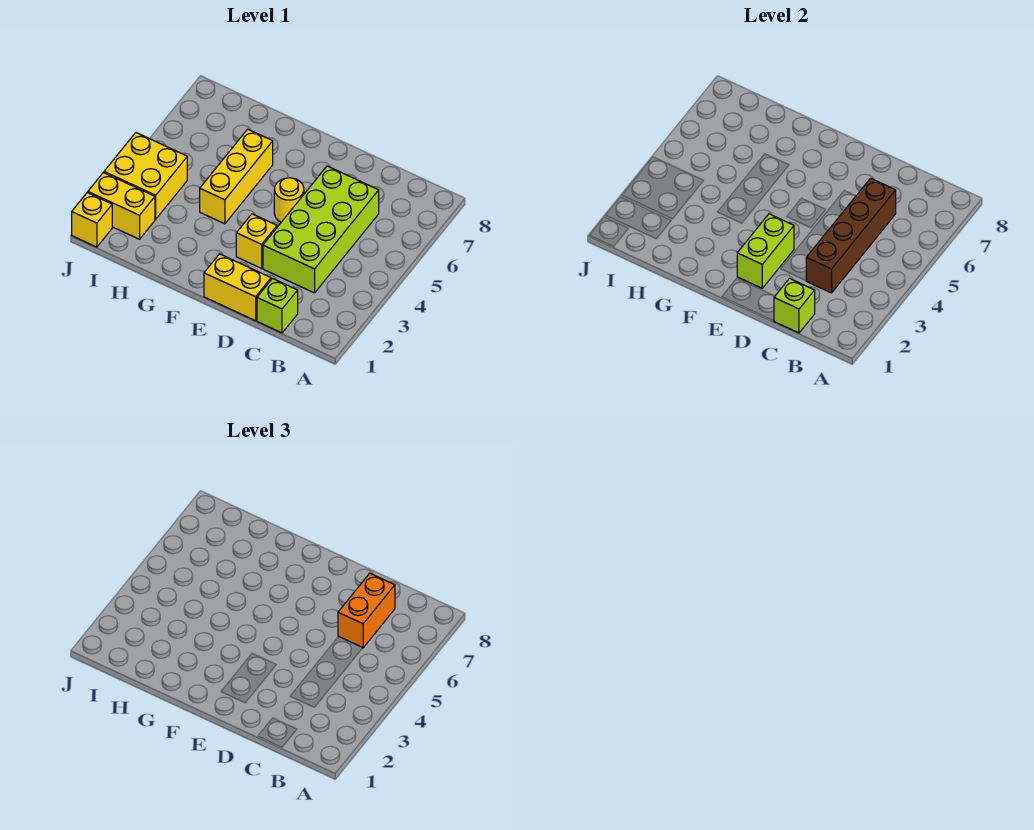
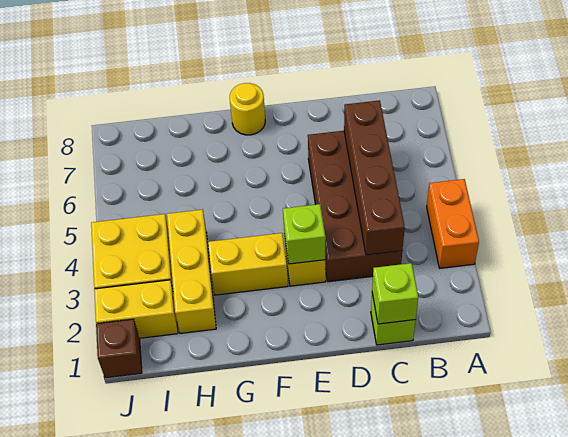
lime brick C3:D6 level 1 -> brown brick C3:D6 level 1
orange brick C6:C7 level 3 -> orange brick A3:A4 level 1
yellow brick D1:E1 level 1 -> yellow brick F3:G3 level 1
lime brick E2:E3 level 2 -> lime brick E3 level 2
yellow round brick E5 level 1 -> yellow round brick F8 level 1
yellow brick G4:G6 level 1 -> yellow brick H2:H4 level 1
yellow brick J1 level 1 -> brown brick J1 level 1

